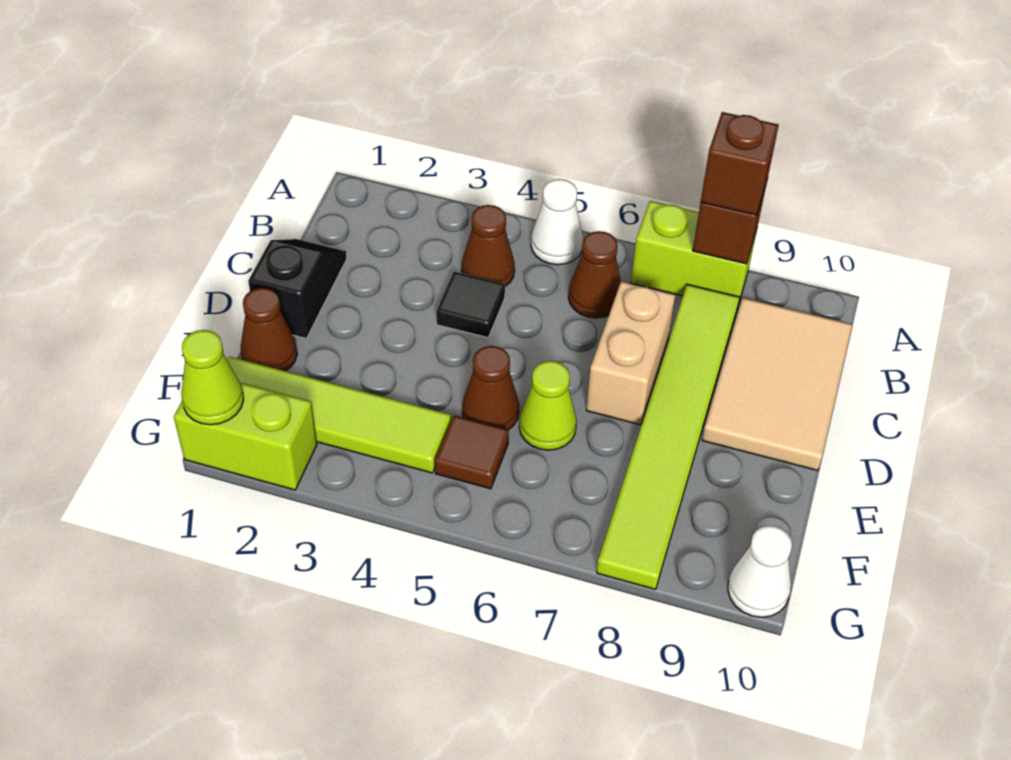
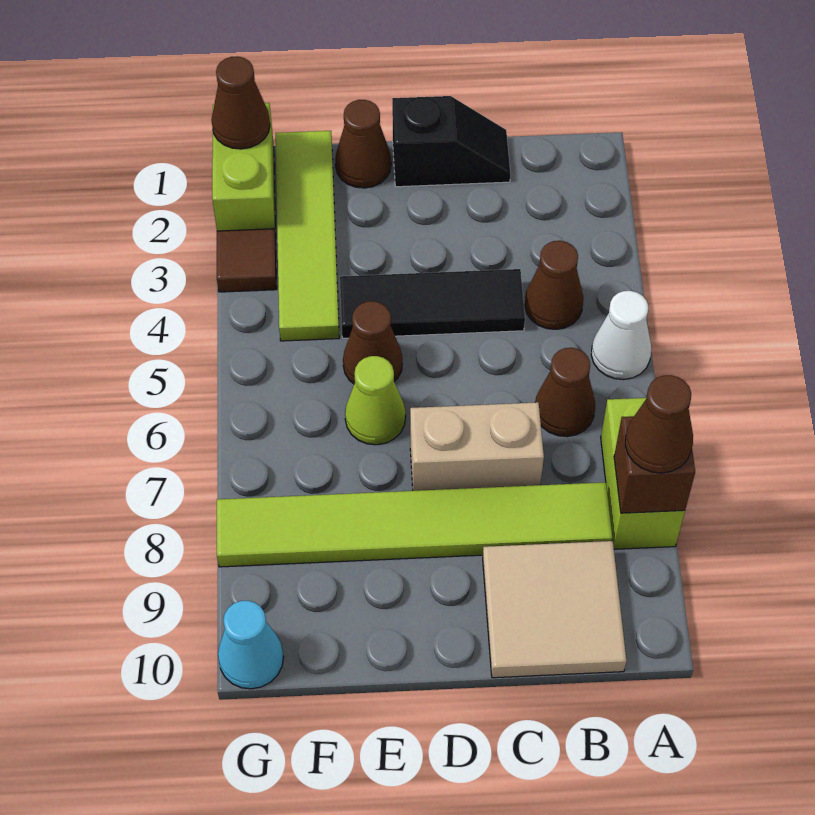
brown brick A8 level 3 -> brown cone A8 level 3
tan tile B9:D10 level 1 -> tan tile B9:C10 level 1
black tile C4 level 1 -> black tile C4:E4 level 1
brown tile F5 level 1 -> brown tile G3 level 1
lime cone G1 level 2 -> brown cone G1 level 2
white cone G10 level 1 -> cyan cone G10 level 1

